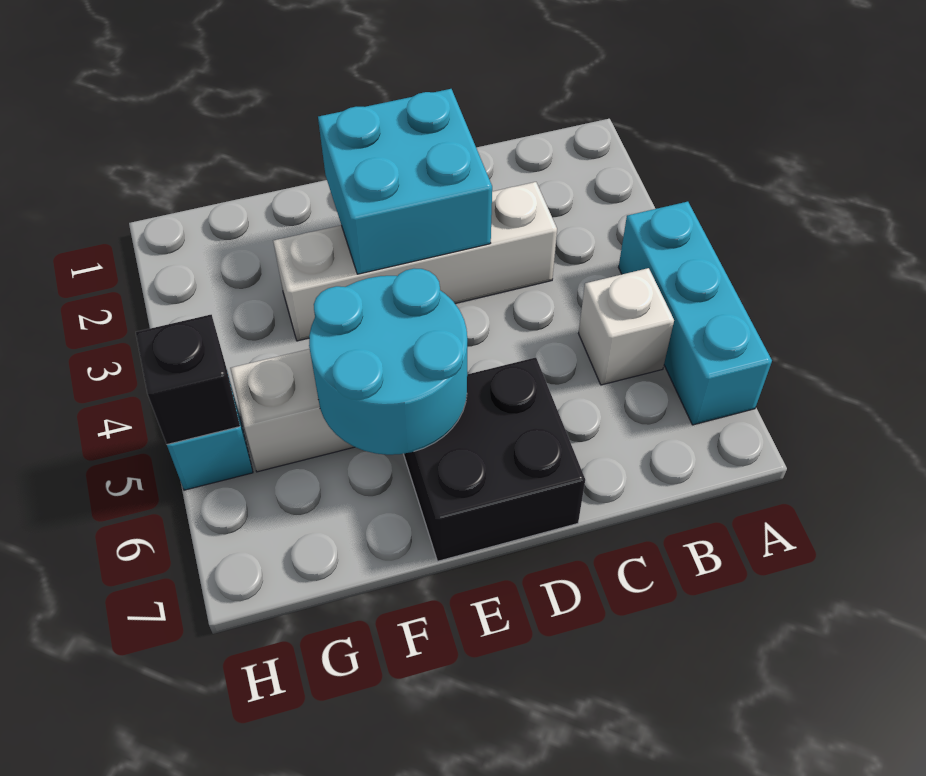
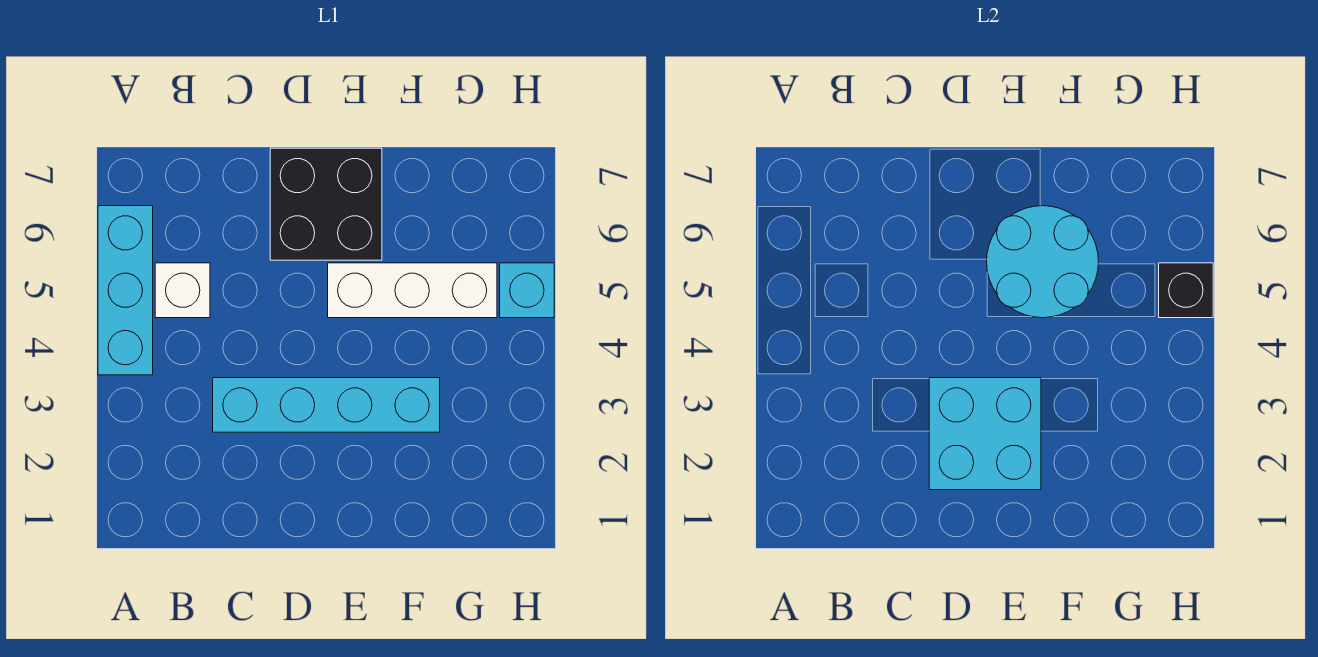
white brick C3:F3 level 1 -> cyan brick C3:F3 level 1

